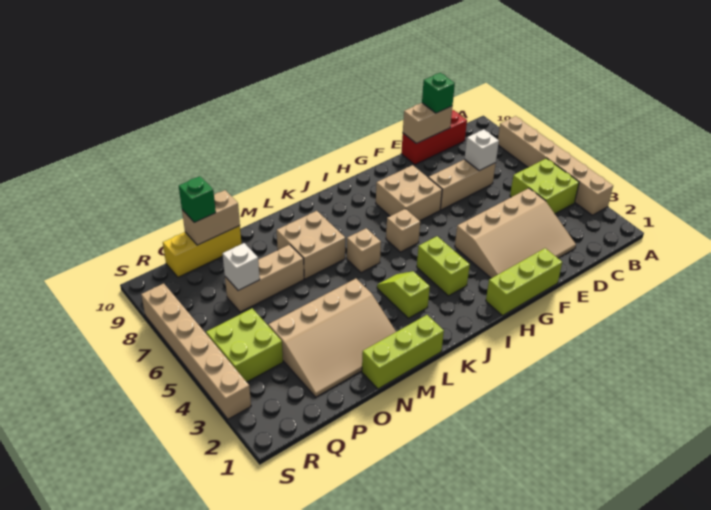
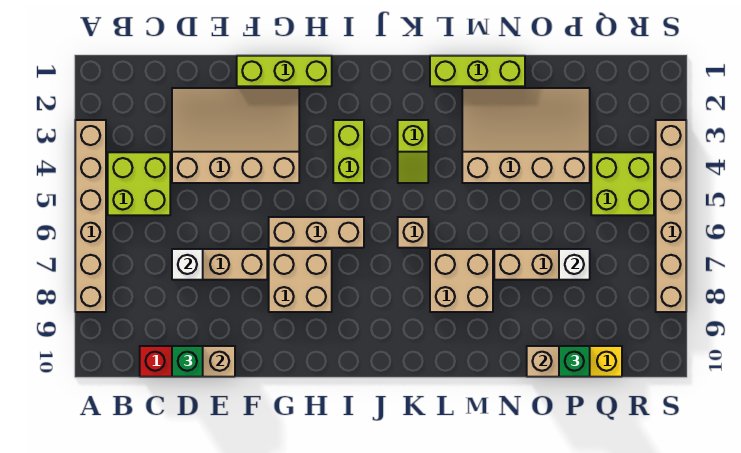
tan brick I6 level 1 -> tan brick G6:I6 level 1

